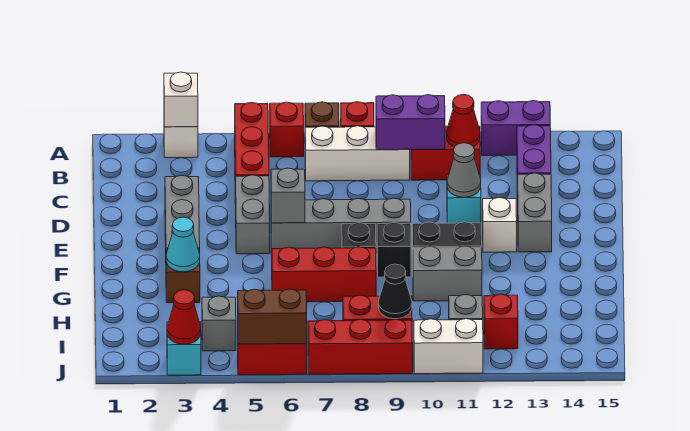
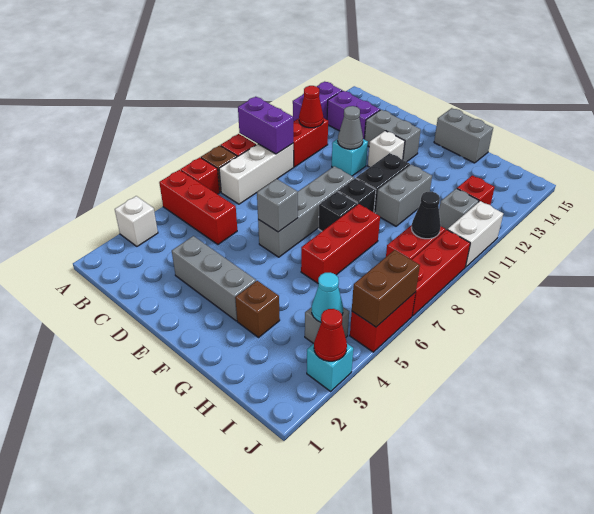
white brick A3 level 2 -> none
purple brick B9:B10 level 2 -> purple brick A9:B9 level 2
grey brick D5:E5 level 1 -> grey brick F15:G15 level 1
cyan cone G3 level 2 -> cyan cone I4 level 2

